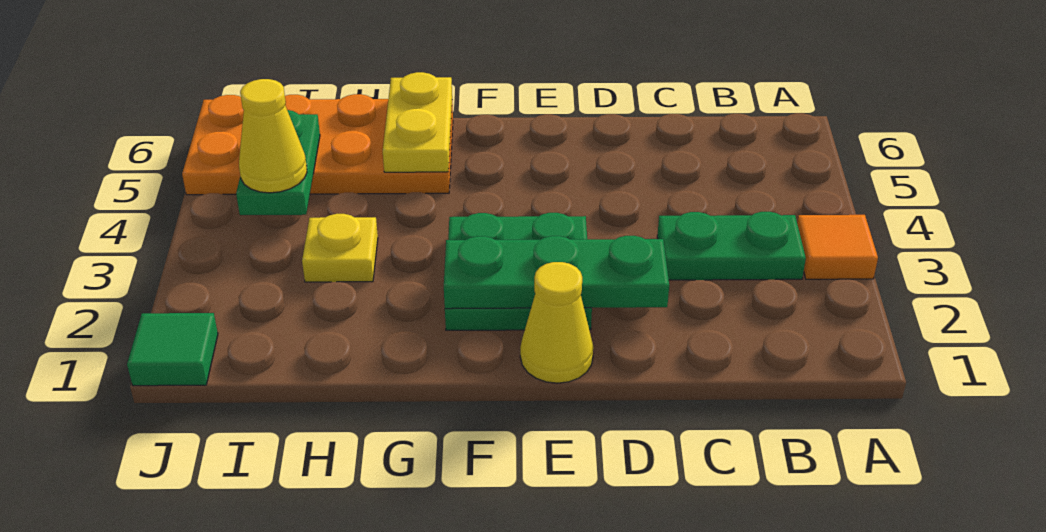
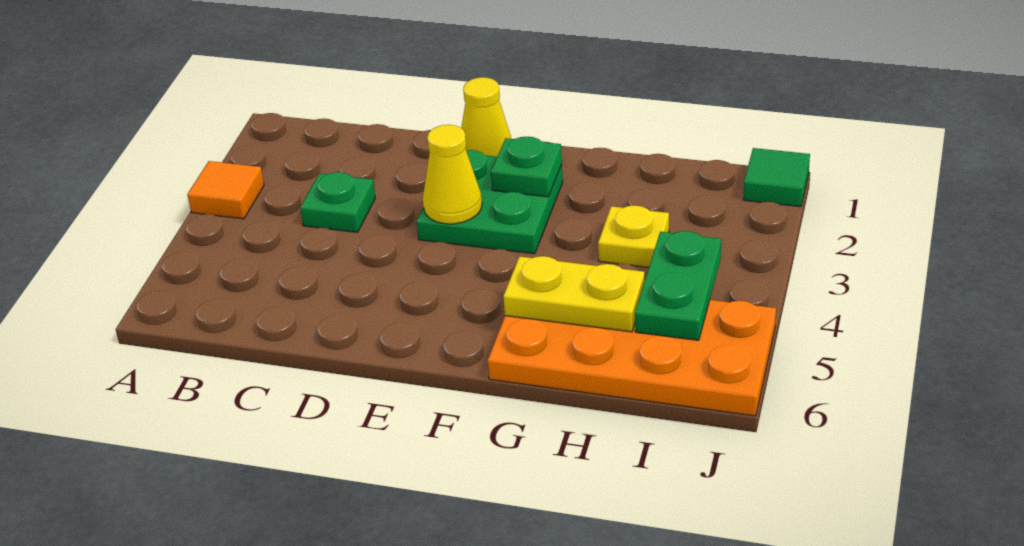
green plate B3:C3 level 1 -> green plate C3 level 1
green plate D2:F2 level 2 -> green plate F2 level 2
yellow plate G5:G6 level 2 -> yellow plate G5:H5 level 2
yellow cone I4 level 3 -> yellow cone E3 level 2

